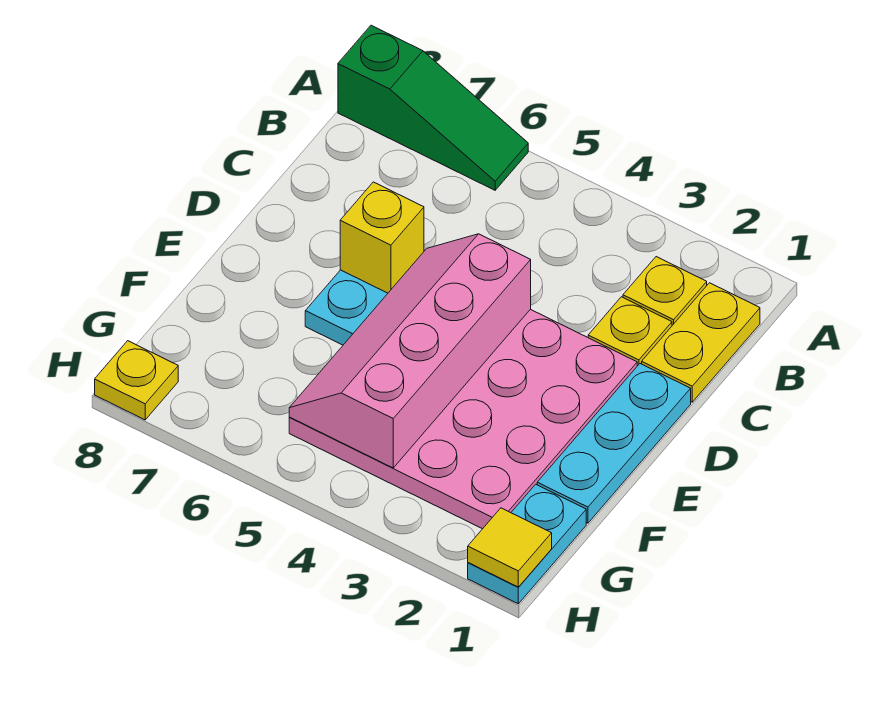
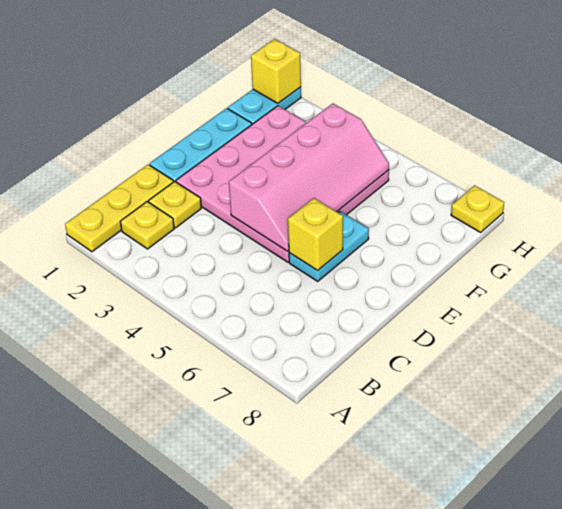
green slope A6:A8 level 1 top 8 -> none
yellow plate B1:C1 level 1 -> yellow plate A1:C1 level 1
yellow tile H1 level 2 -> yellow brick H1 level 2

